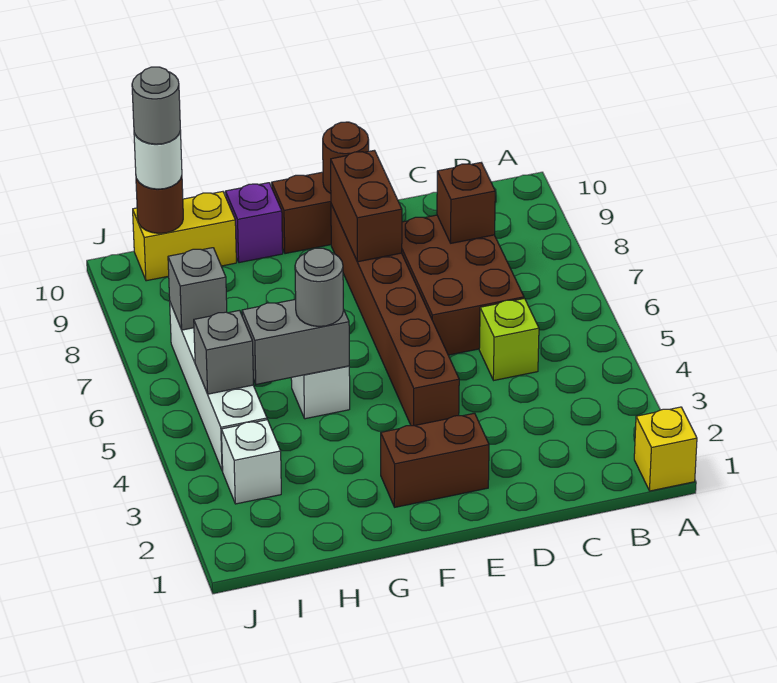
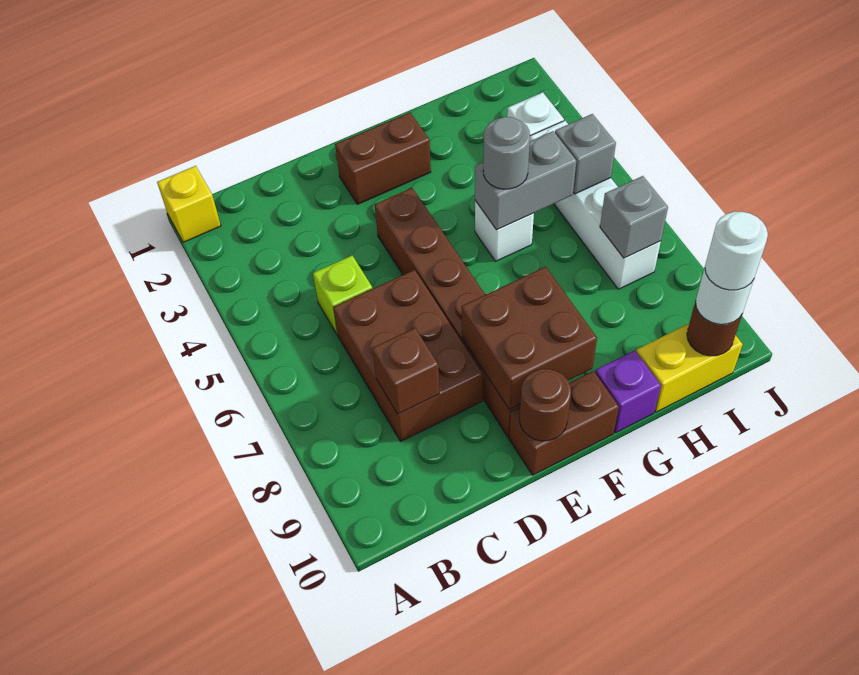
brown brick E8:E9 level 2 -> brown brick E8:F9 level 2
grey round brick I10 level 4 -> white round brick I10 level 4

